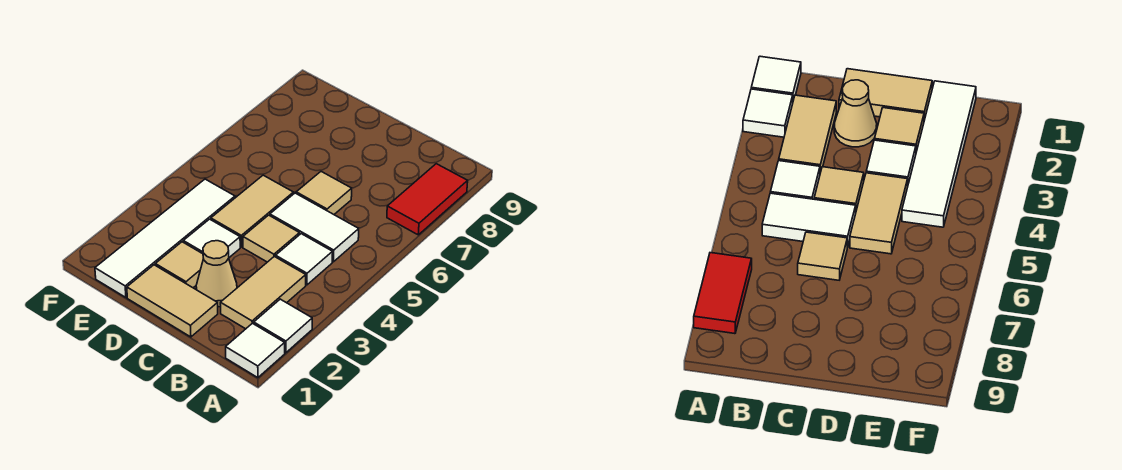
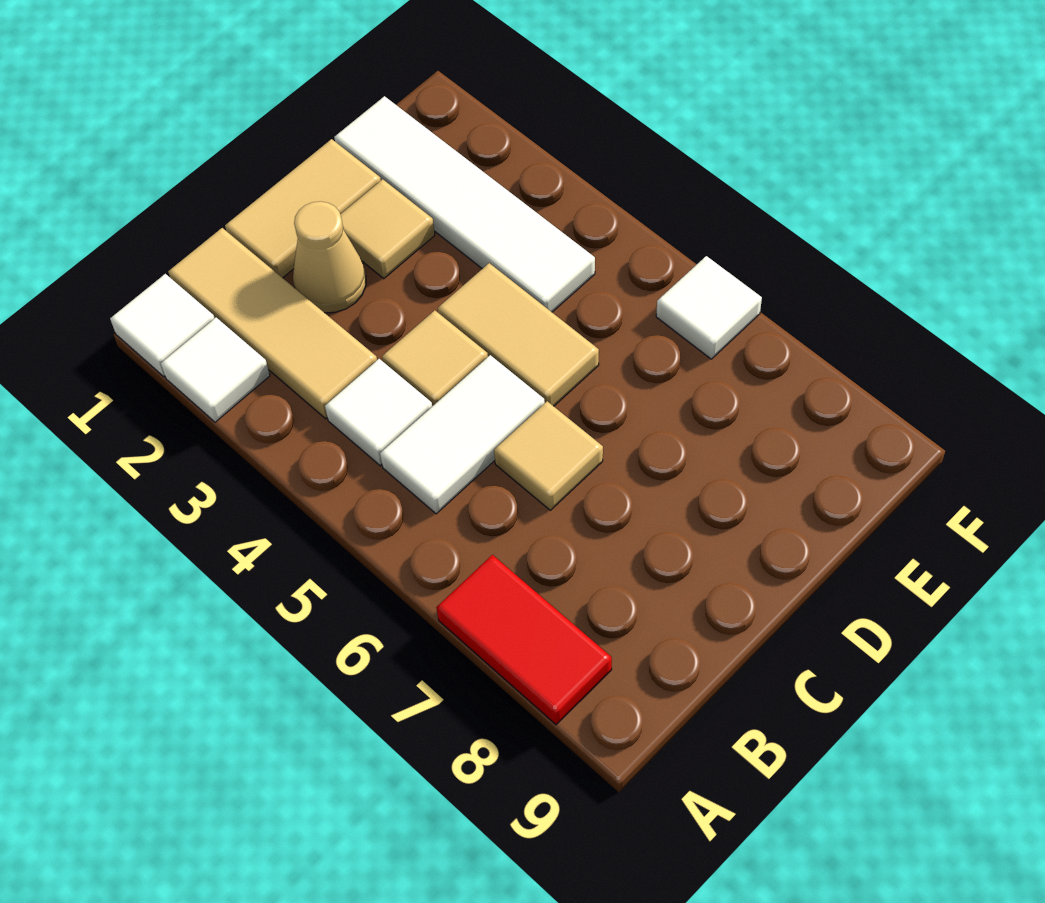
tan tile B2:B3 level 1 -> tan tile B1:B3 level 1
white tile D3 level 1 -> white tile F6 level 1

